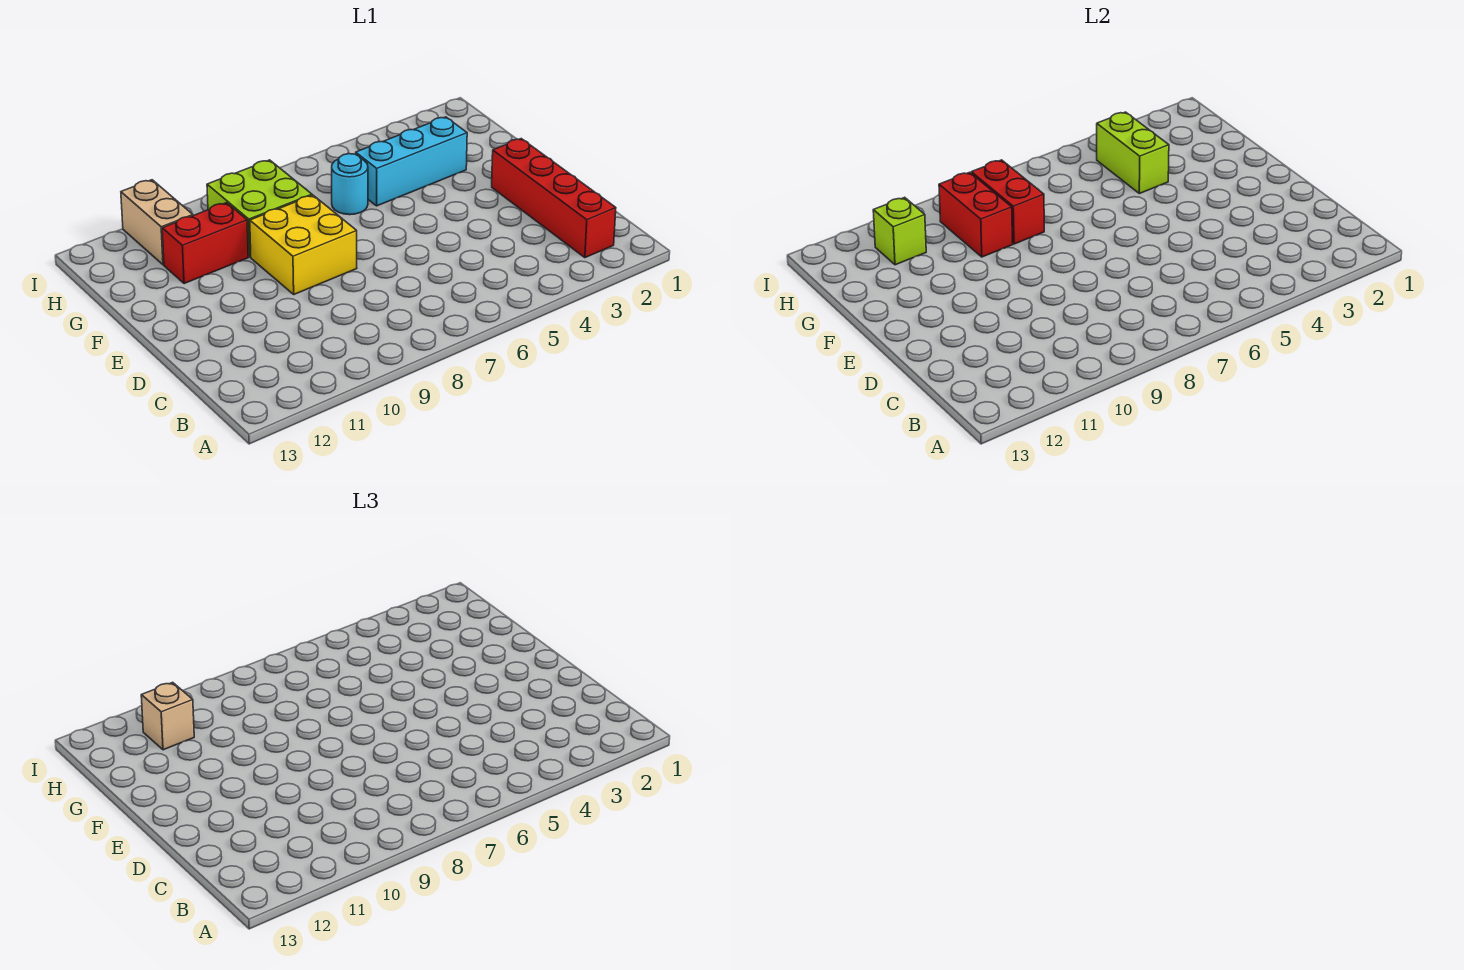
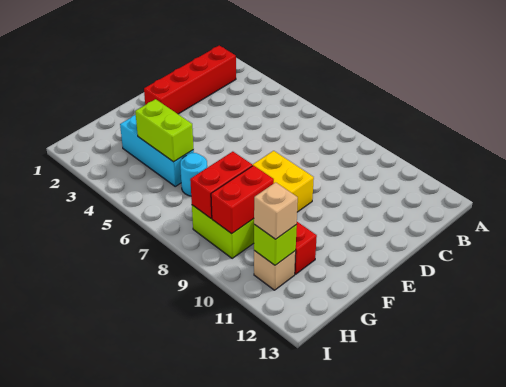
lime brick G4:H4 level 2 -> lime brick G4:G5 level 2
tan brick H11:I11 level 1 -> tan brick H11 level 1

